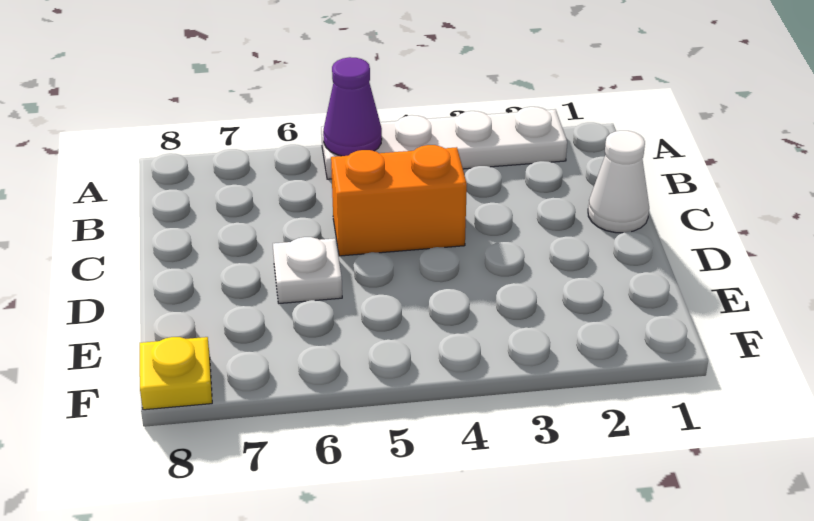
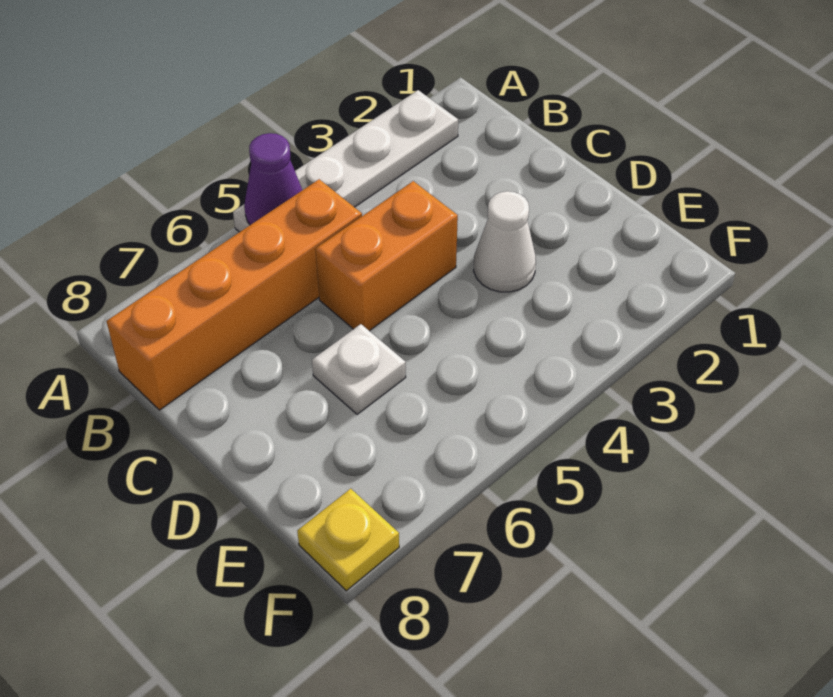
none -> orange brick B5:B8 level 1
white cone C1 level 1 -> white cone D3 level 1

